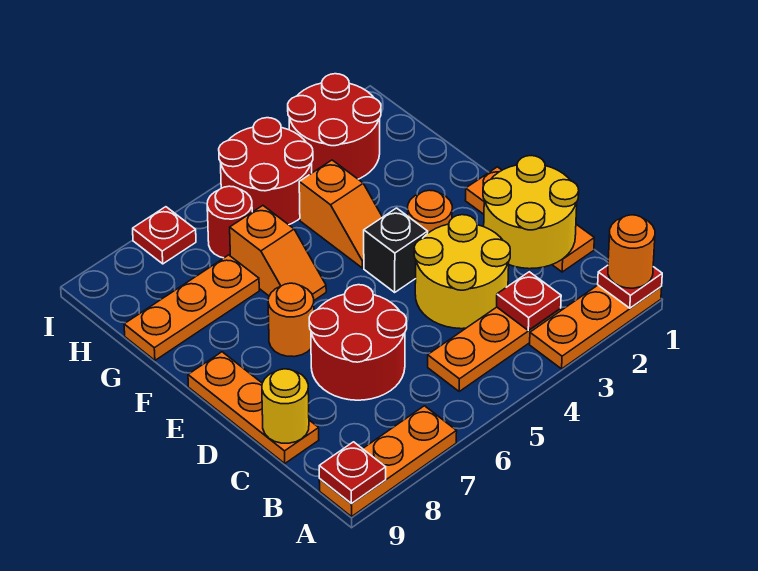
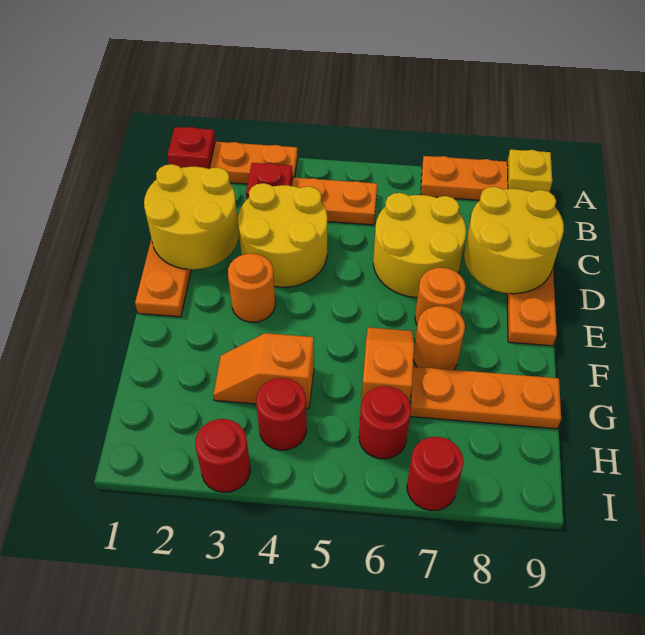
orange round brick A1 level 3 -> orange round brick F7 level 1
red plate A9 level 2 -> yellow plate A9 level 2
red round brick C6:D7 level 1 -> yellow round brick C6:D7 level 1
yellow round brick C9 level 2 -> yellow round brick C8:D9 level 2
black brick E4 level 1 -> none
orange slope F4:G4 level 1 top G -> orange slope G3:G4 level 1 top 4
red round brick H2:I3 level 1 -> red round brick I3 level 1
red round brick H4:I5 level 1 -> red round brick H4 level 1
red plate I7 level 1 -> red round brick I7 level 1

